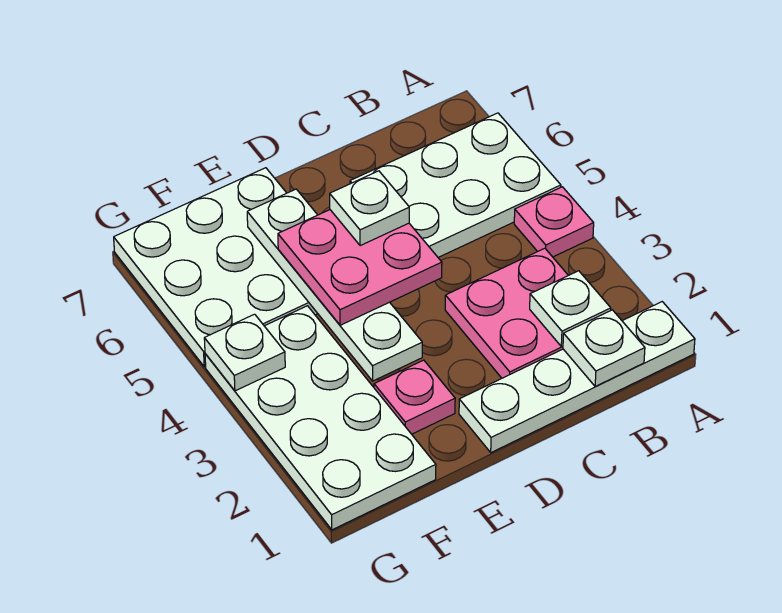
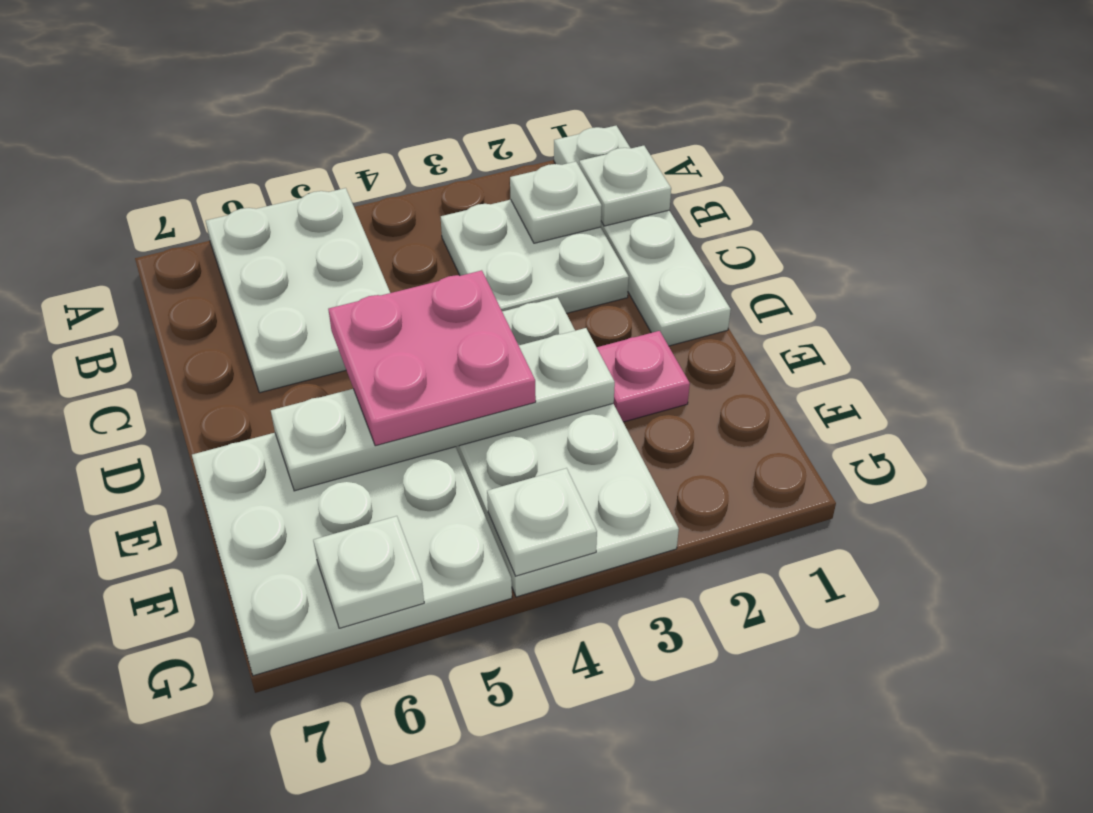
pink plate A4 level 1 -> none
pink plate B2:C3 level 1 -> white plate B2:C3 level 1
white plate D5 level 4 -> white plate G6 level 2
white plate F1:G4 level 1 -> white plate D3:G4 level 1

